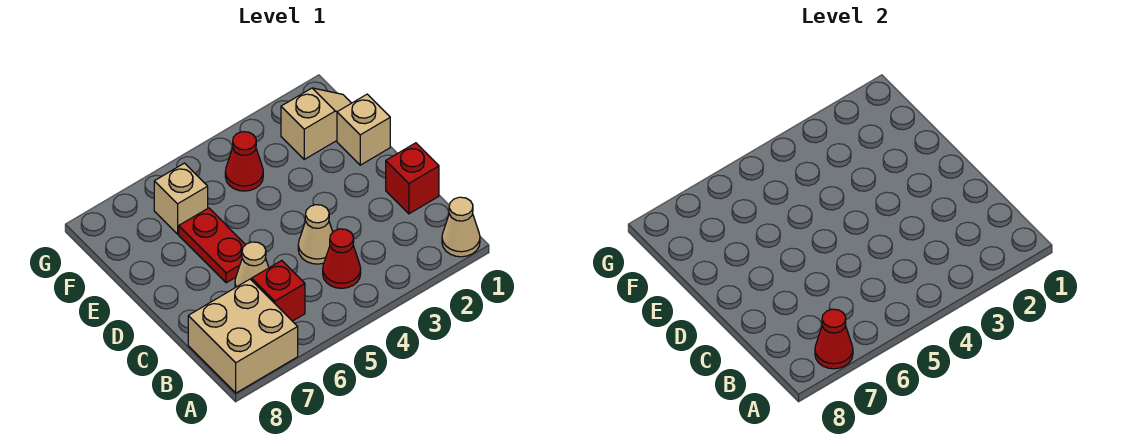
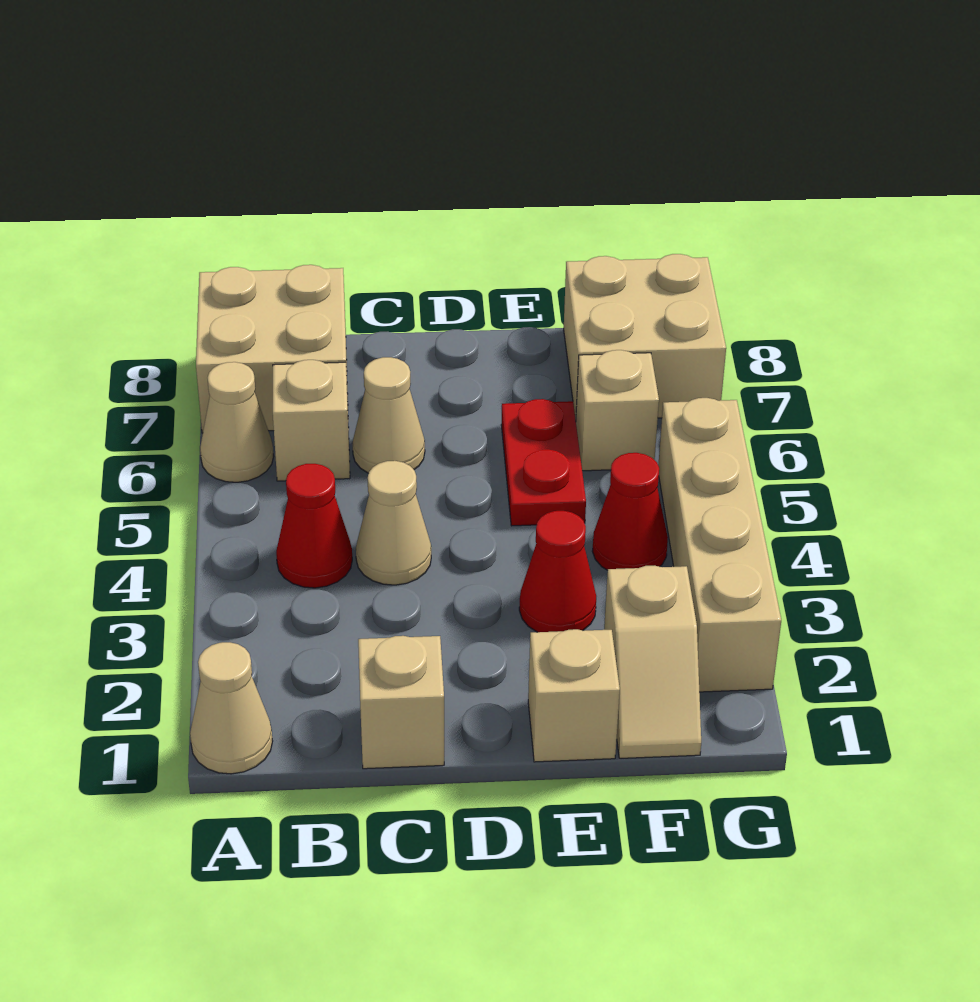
none -> tan cone A6 level 1
red cone A7 level 2 -> red cone E3 level 1
red brick B6 level 1 -> tan brick B6 level 1
red brick C1 level 1 -> tan brick C1 level 1
red plate D6:E6 level 1 -> red plate E5:E6 level 1
none -> tan brick F7:G8 level 1
none -> tan brick G2:G5 level 1

